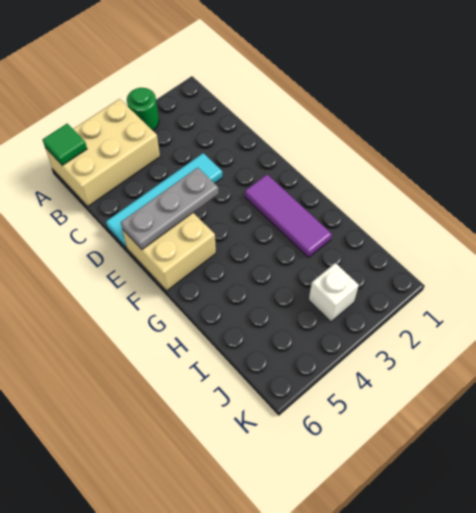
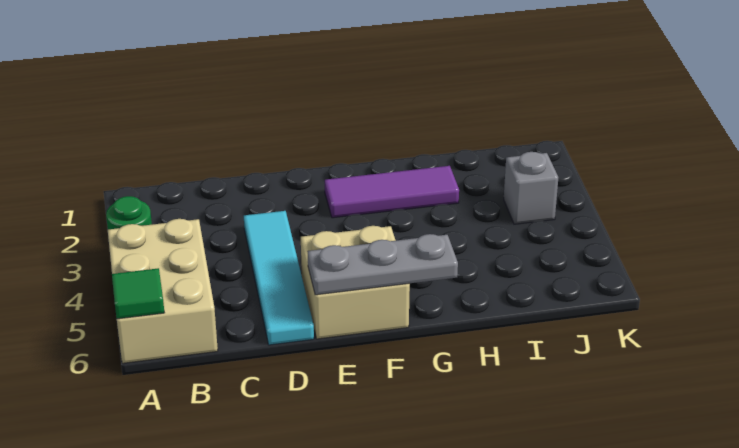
grey plate E4:E6 level 2 -> grey plate E6:G6 level 2
white brick J3 level 1 -> grey brick J3 level 1

